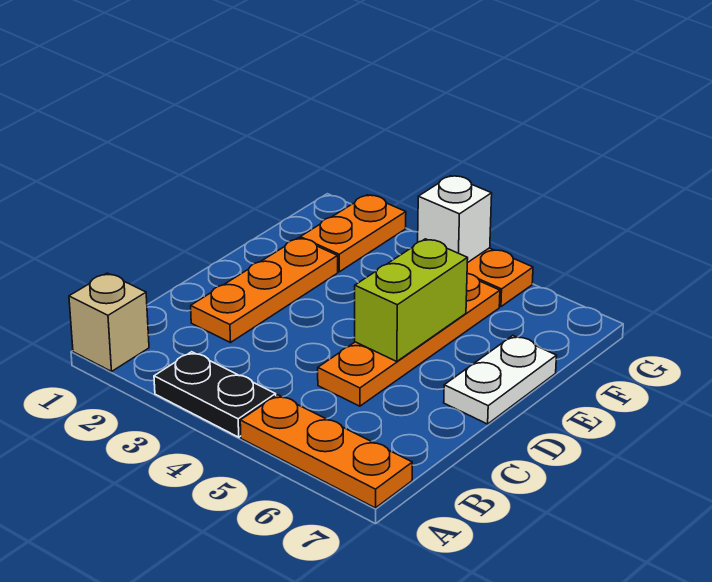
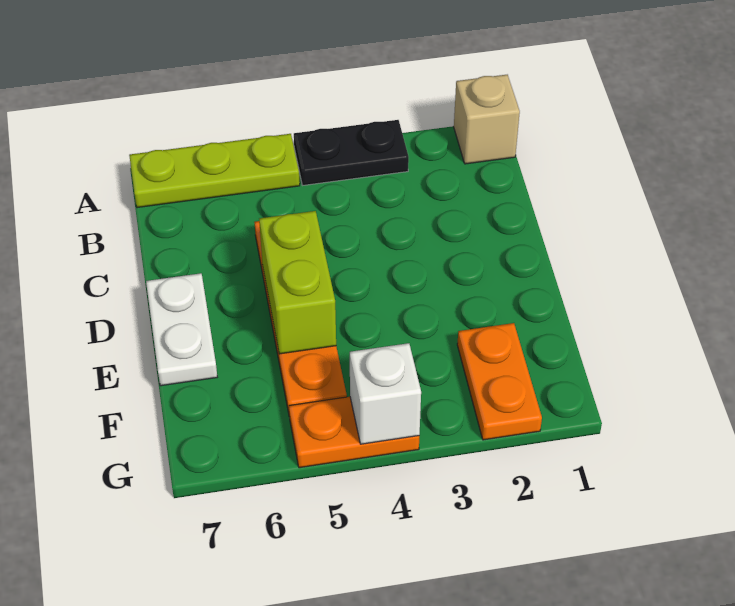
orange plate A5:A7 level 1 -> lime plate A5:A7 level 1
orange plate C2:E2 level 1 -> none

